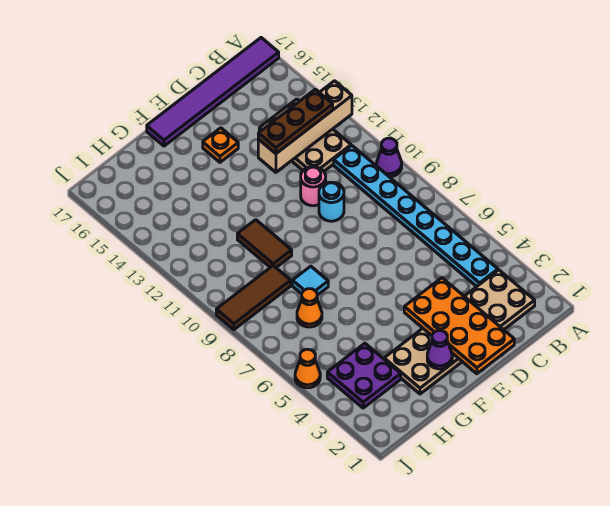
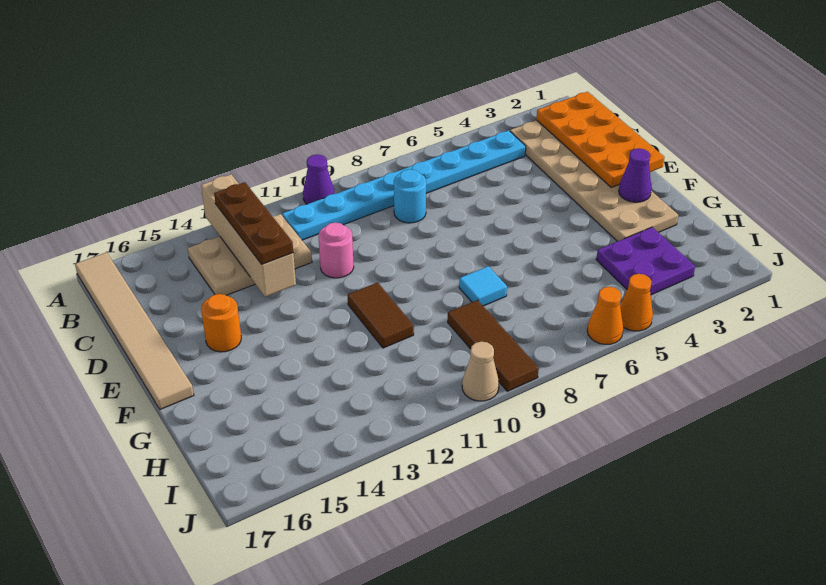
purple tile A17:F17 level 1 -> tan tile A17:F17 level 1
orange plate D1:E4 level 2 -> orange plate B1:E2 level 2
cyan round brick D10 level 1 -> cyan round brick C8 level 1
orange plate E15 level 1 -> orange round brick E15 level 1
brown tile G10:G11 level 1 -> brown tile F11:G11 level 1
orange cone H7 level 1 -> orange cone J6 level 1
none -> tan cone J10 level 1

